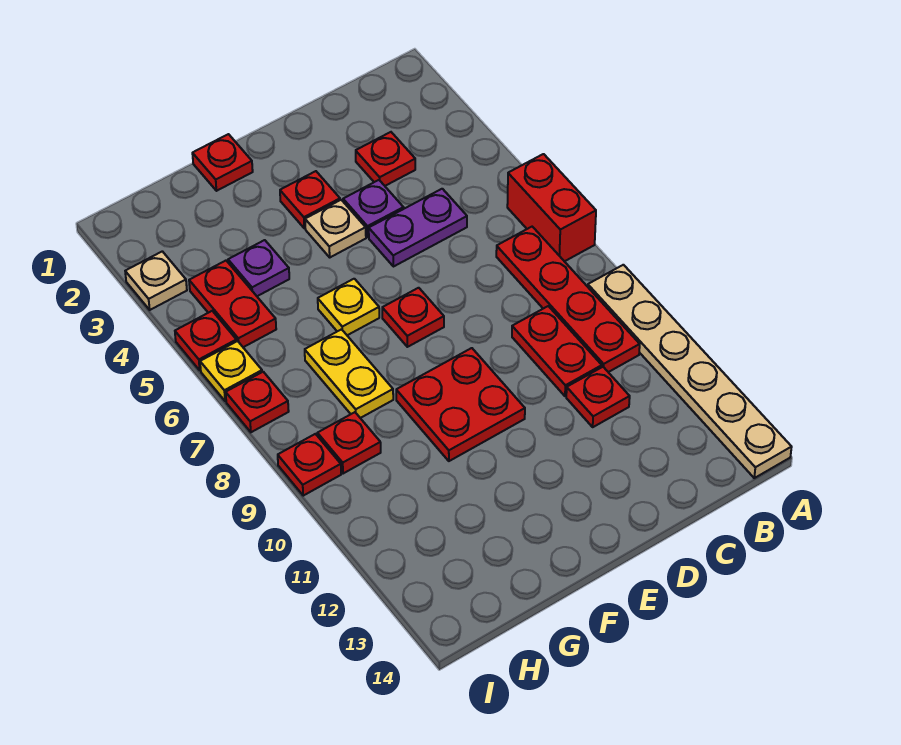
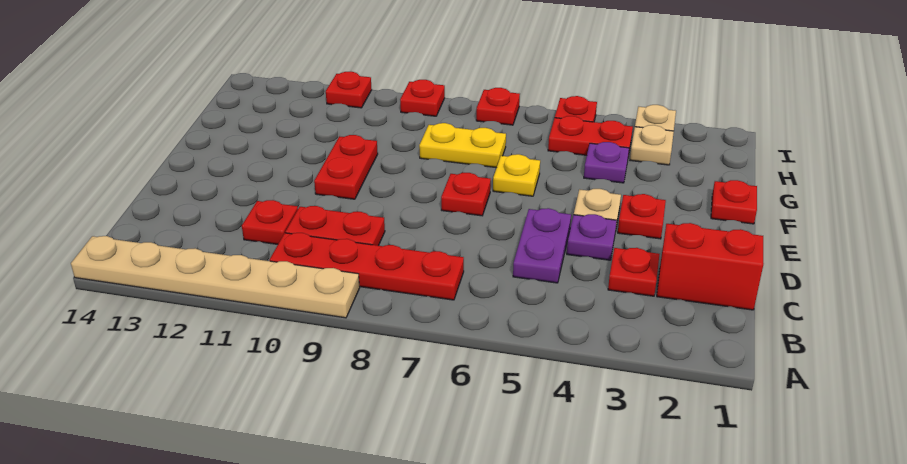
red brick A6:A7 level 1 -> red brick C1:C2 level 1
red plate E9:F10 level 1 -> red plate E10:F10 level 1
none -> tan plate H3 level 1
red plate H9 level 1 -> red plate I11 level 1
yellow plate I6 level 1 -> none

